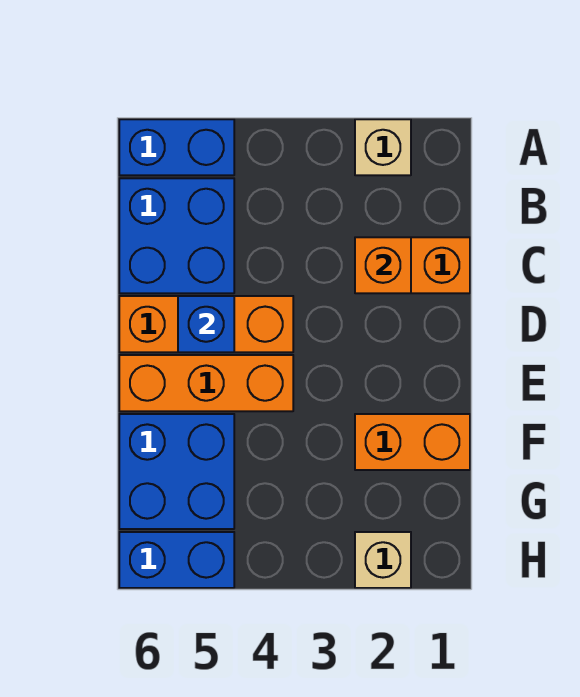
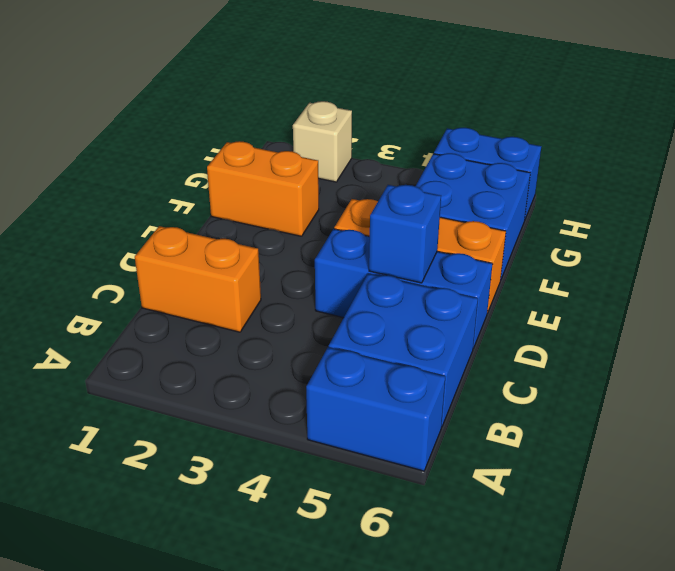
tan brick A2 level 1 -> none
orange brick C2 level 2 -> none
orange brick D4:D6 level 1 -> blue brick D4:D6 level 1

